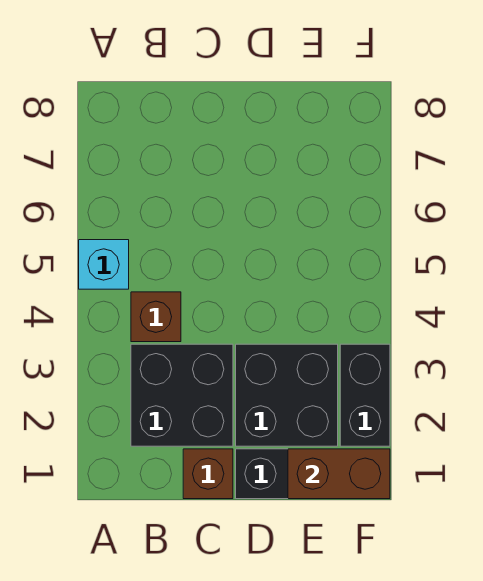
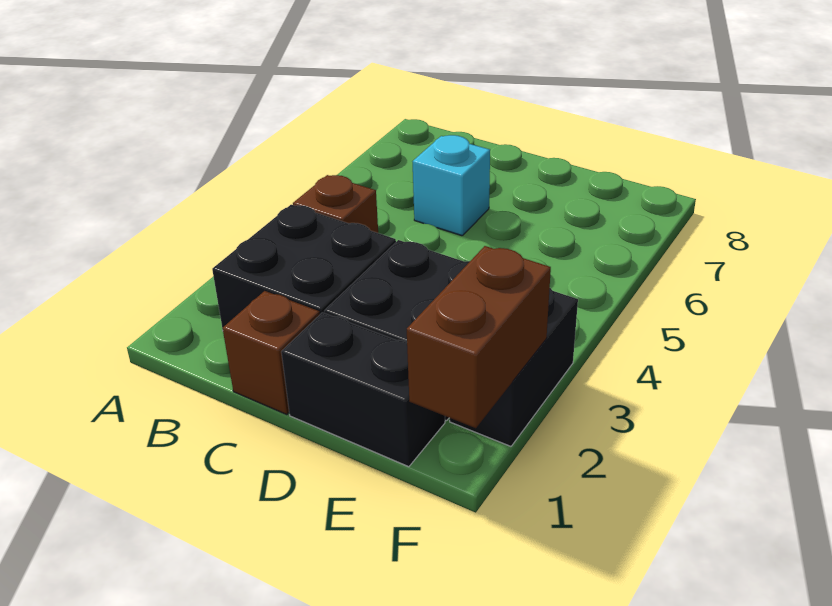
cyan brick A5 level 1 -> cyan brick C6 level 1
brown brick E1:F1 level 2 -> brown brick F1:F2 level 2

